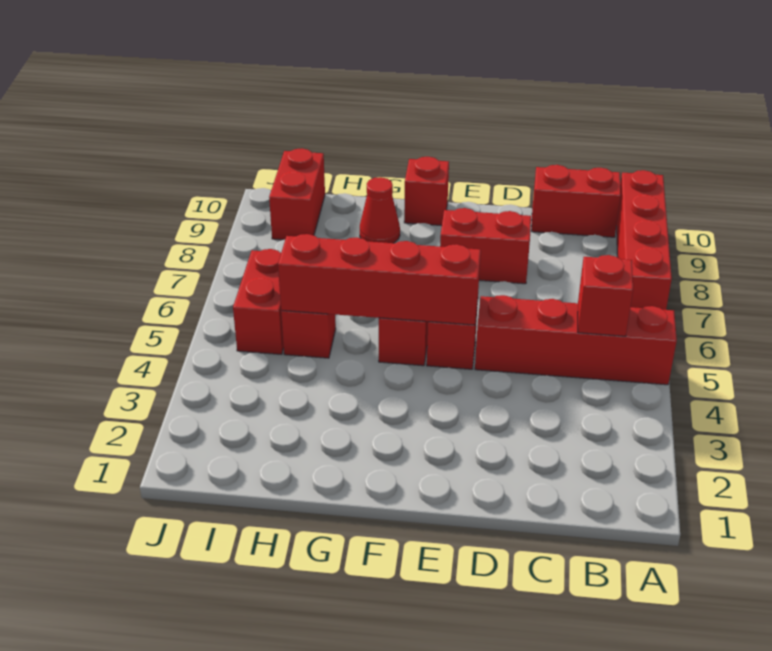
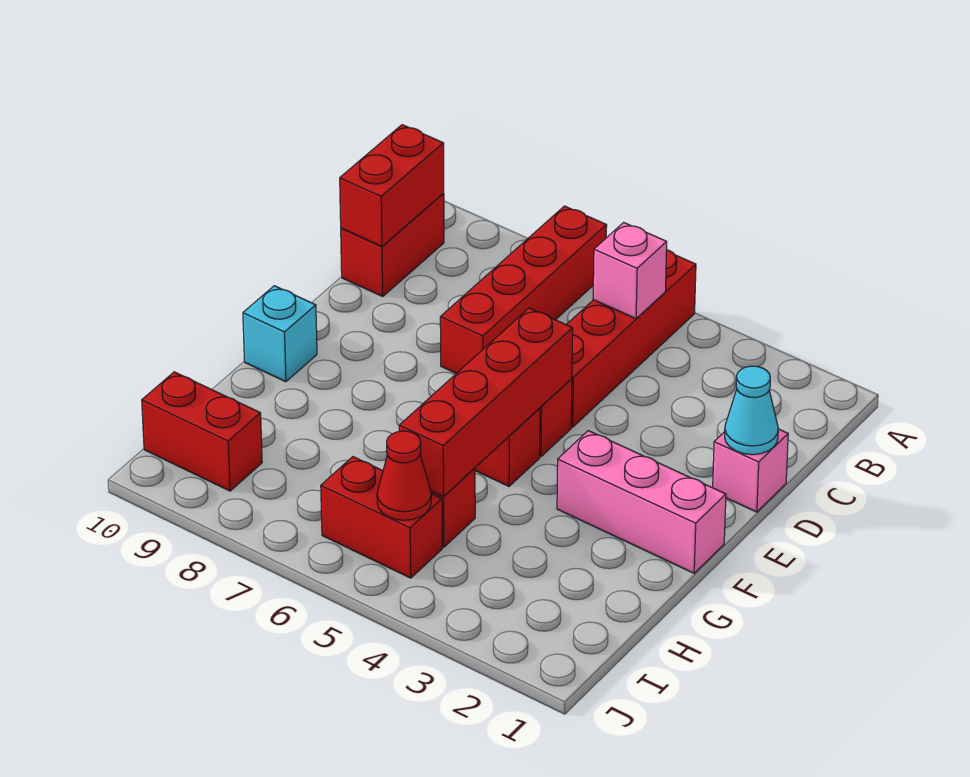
red brick A7:A10 level 1 -> red brick A7:D7 level 1
red brick B5 level 2 -> pink brick B5 level 2
none -> pink brick D1 level 1
none -> cyan cone D1 level 2
red brick D8:E8 level 1 -> red brick B10:C10 level 2
none -> pink brick F1:F3 level 1
red brick F10 level 1 -> cyan brick F10 level 1
red cone G9 level 1 -> red cone I5 level 2

